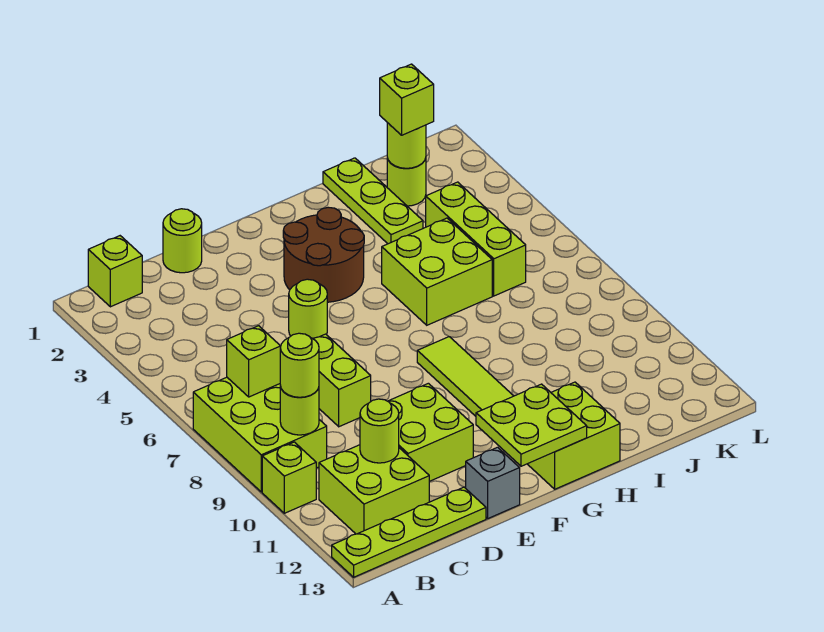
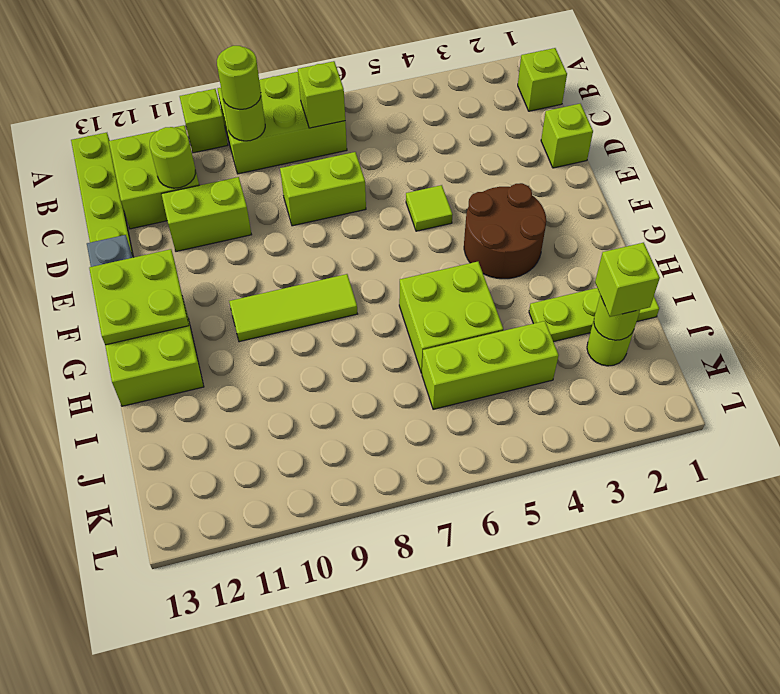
lime round brick D1 level 1 -> lime brick D1 level 1
lime brick D10:E11 level 1 -> lime brick D10:D11 level 1
lime round brick E5 level 1 -> lime tile E5 level 1

